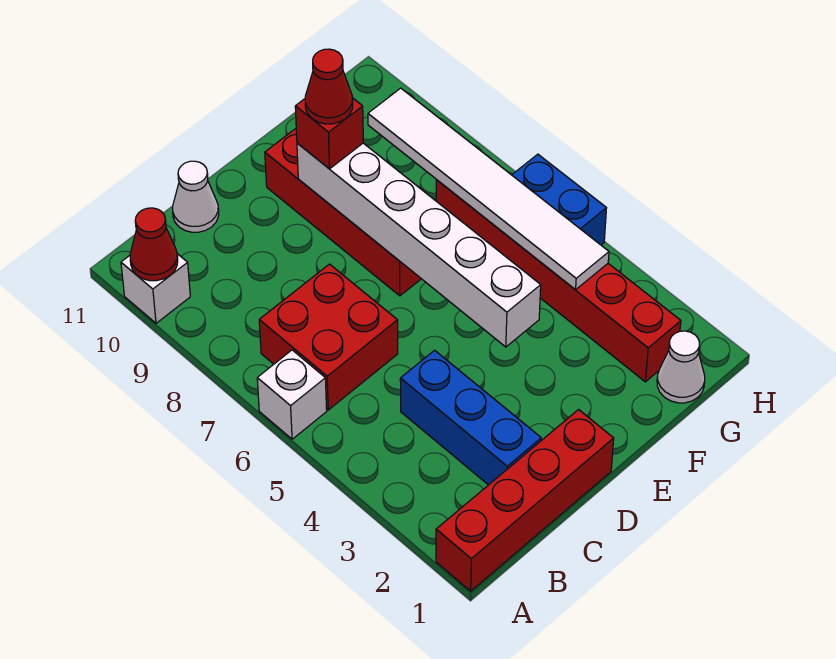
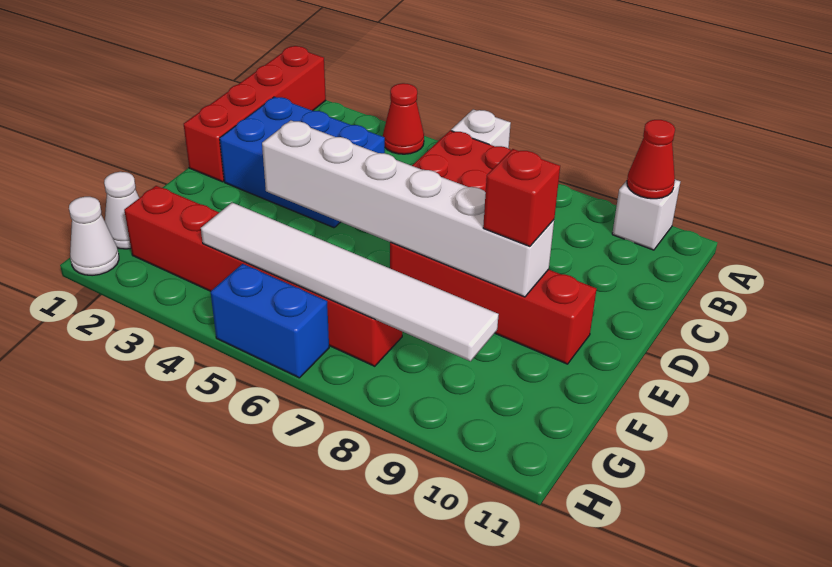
blue brick C2:C4 level 1 -> blue brick C2:D4 level 1
white cone C11 level 1 -> white cone H1 level 1
red cone E9 level 4 -> red cone A4 level 1

